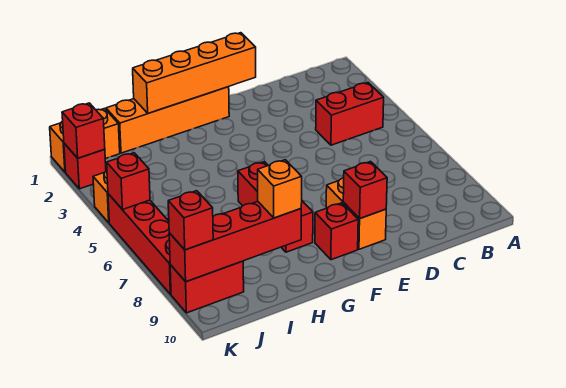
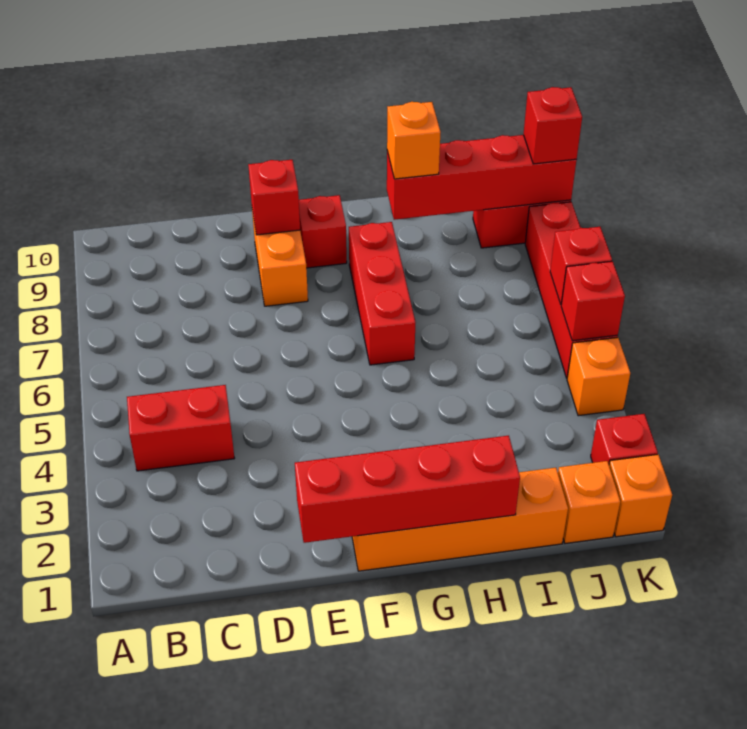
orange brick E1:H1 level 2 -> red brick E1:H1 level 2
red brick K2 level 2 -> red brick K6 level 2

